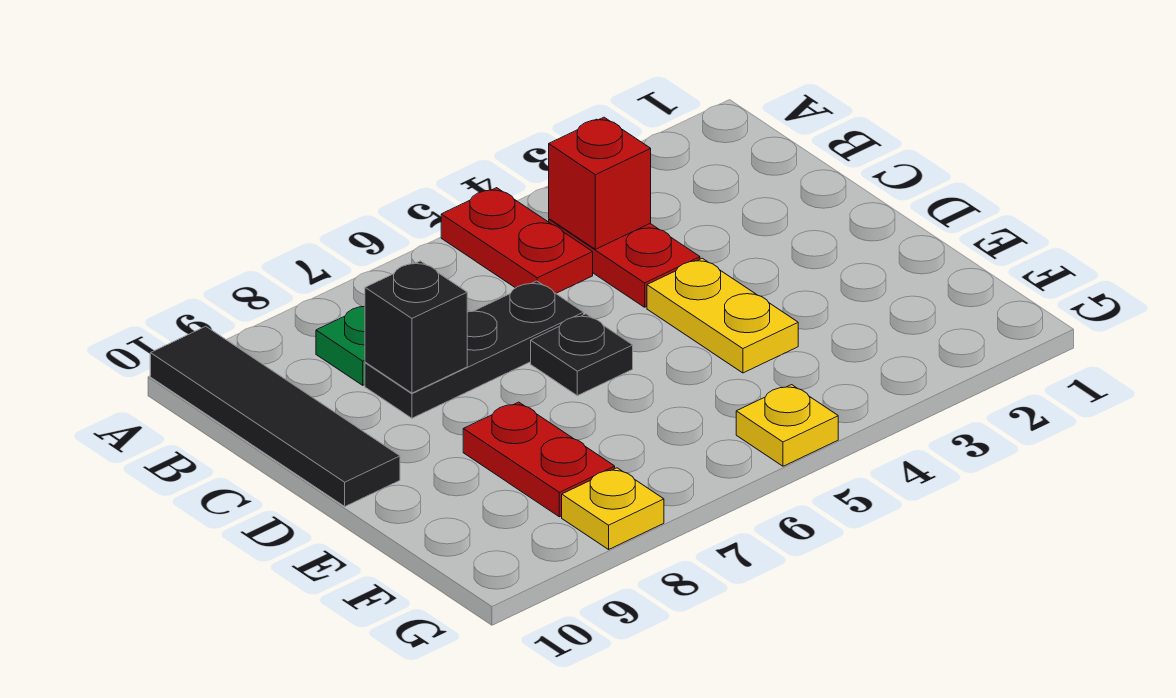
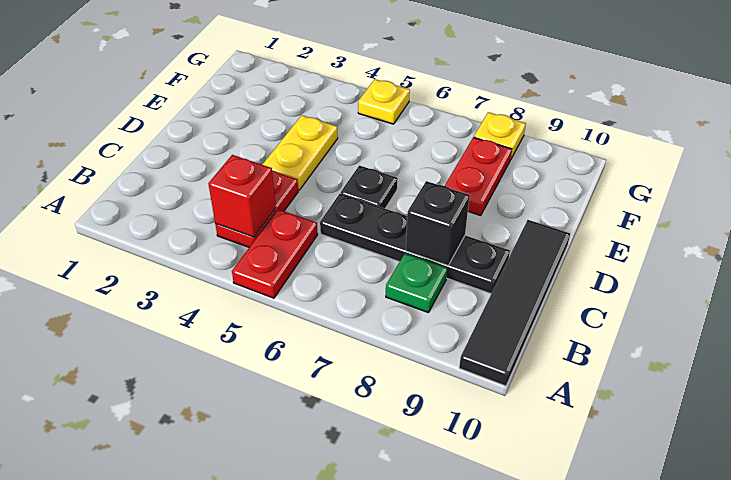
black plate C6:C8 level 1 -> black plate C6:C9 level 1

